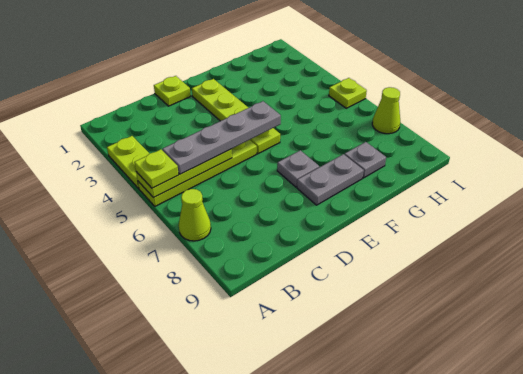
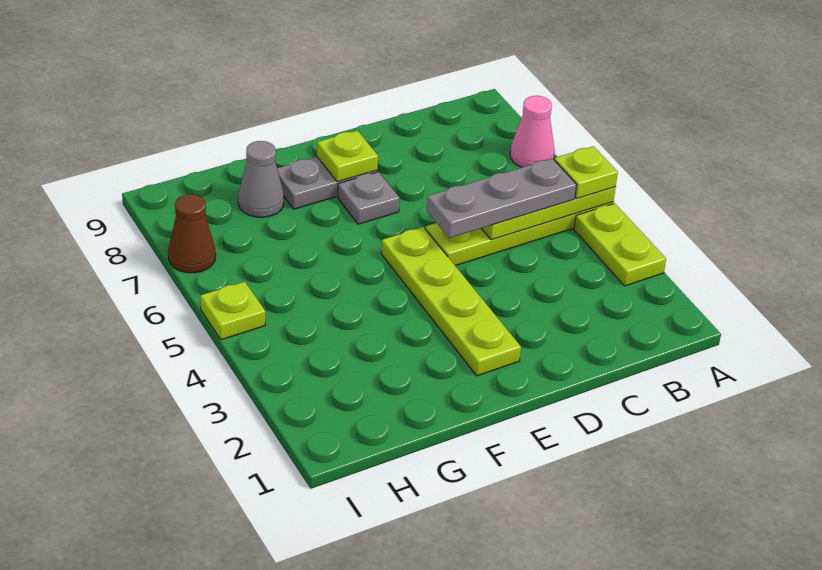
lime cone A7 level 1 -> pink cone A7 level 1
grey plate B5:E5 level 3 -> grey plate B5:D5 level 3
lime plate D1 level 1 -> lime plate E8 level 2
grey plate G8 level 1 -> grey cone G8 level 1
lime cone I7 level 1 -> brown cone I7 level 1

